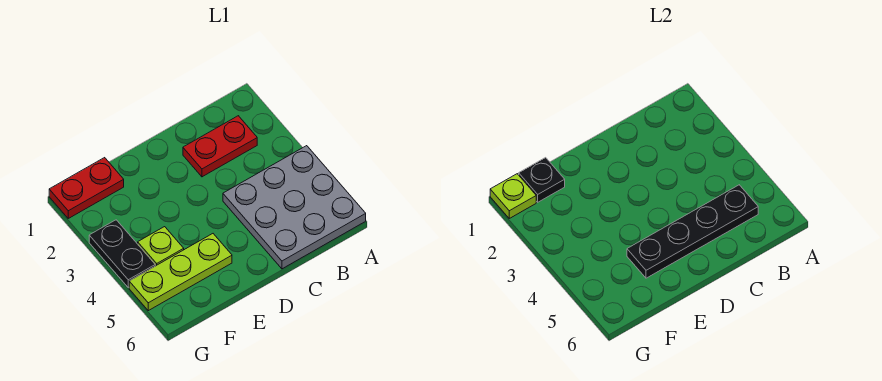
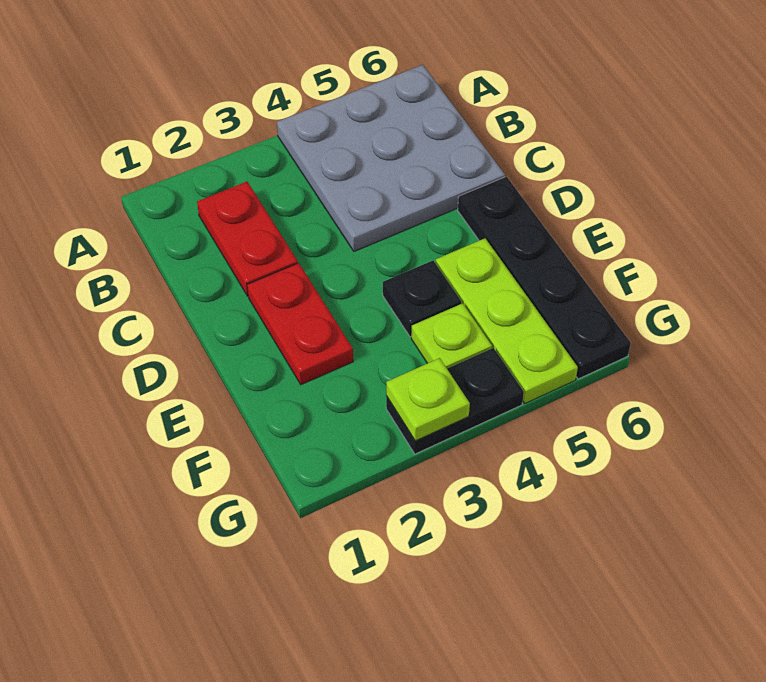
black plate B5:E5 level 2 -> black plate D6:G6 level 1
red plate F1:G1 level 1 -> red plate D2:E2 level 1
black plate F1 level 2 -> black plate E4 level 1
lime plate G1 level 2 -> lime plate G3 level 2

